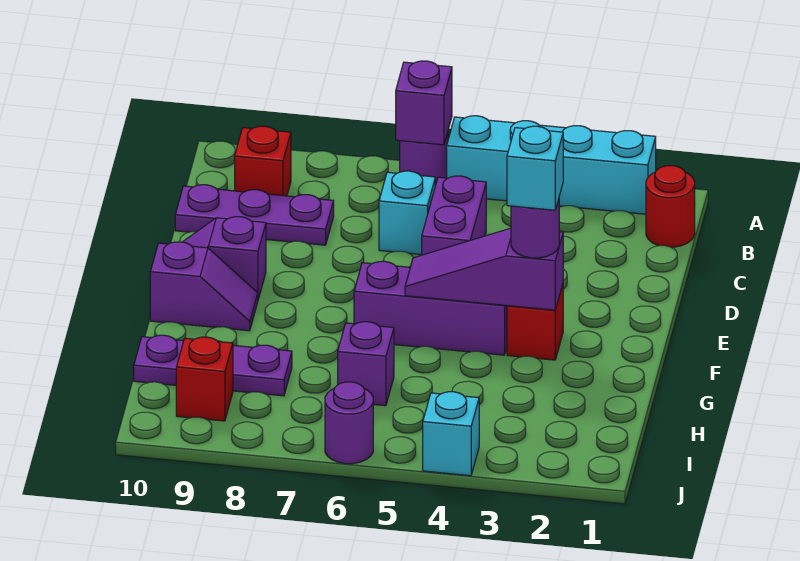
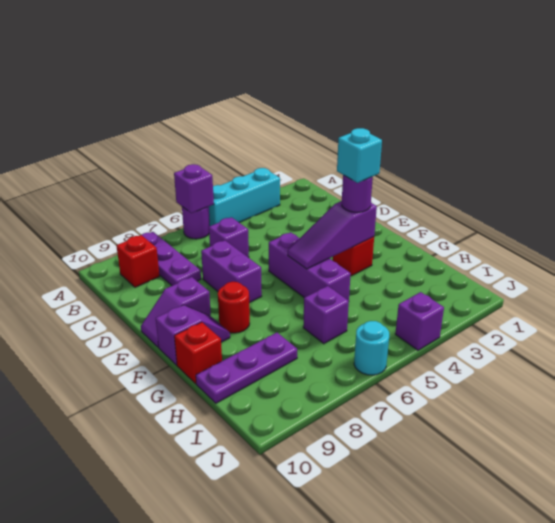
cyan brick A2:A5 level 1 -> cyan brick A3:A5 level 1
red round brick B1 level 1 -> red round brick F8 level 1
purple brick C5:D5 level 1 -> purple brick D7:E7 level 1
cyan brick C6 level 1 -> purple brick C6 level 1
purple plate C8:C10 level 1 -> purple plate A8:C8 level 1
purple brick F4:F6 level 1 -> purple brick E5:G5 level 1
red brick I9 level 1 -> red brick G10 level 1
cyan brick J4 level 1 -> purple brick J4 level 1
purple round brick J6 level 1 -> cyan round brick J6 level 1

